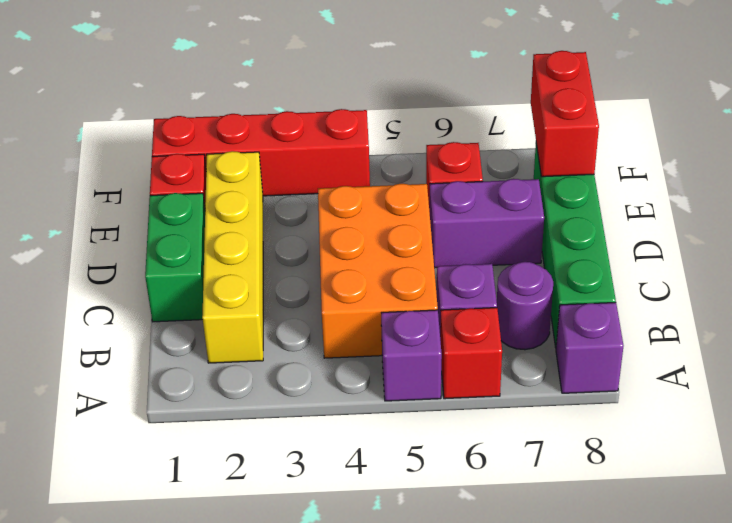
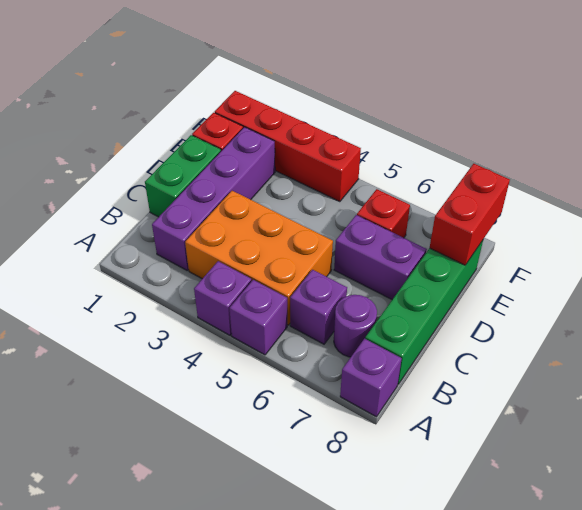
none -> purple brick A4 level 1
red brick A6 level 1 -> none
yellow brick B2:E2 level 1 -> purple brick B2:E2 level 1
orange brick B4:D5 level 1 -> orange brick B3:C5 level 1

